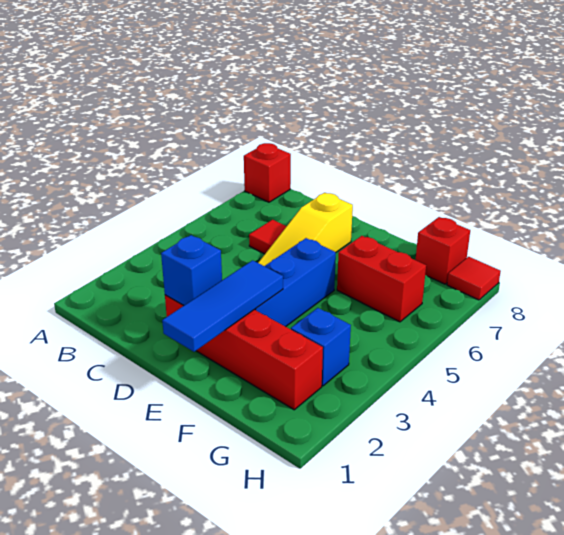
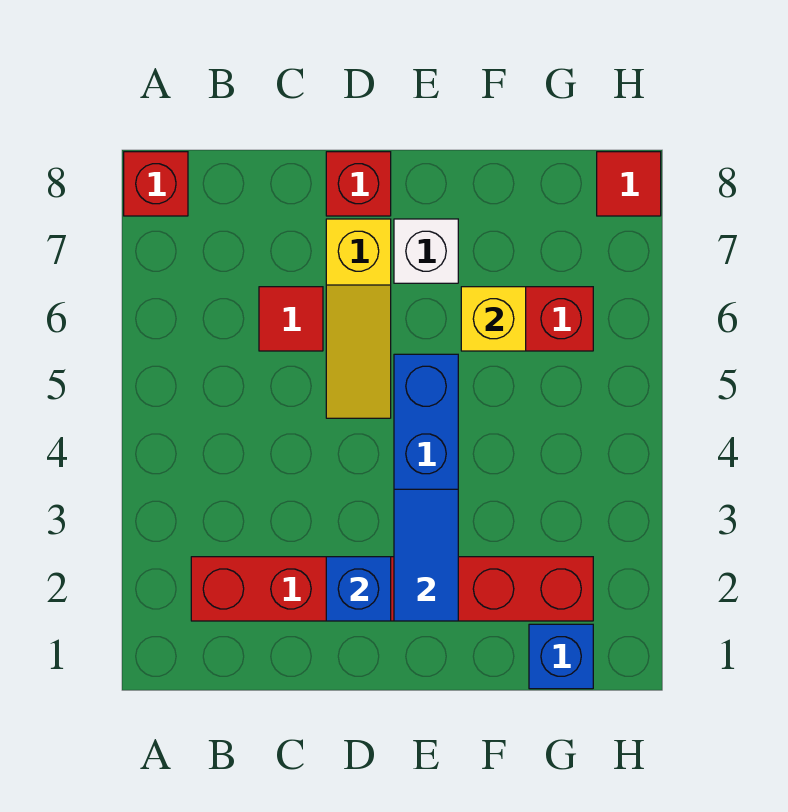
red brick D2:G2 level 1 -> red brick B2:G2 level 1
blue tile E1:E3 level 2 -> blue tile E2:E3 level 2
none -> white brick E7 level 1
none -> yellow brick F6 level 2
blue brick G3 level 1 -> blue brick G1 level 1
red brick G8 level 1 -> red brick D8 level 1

